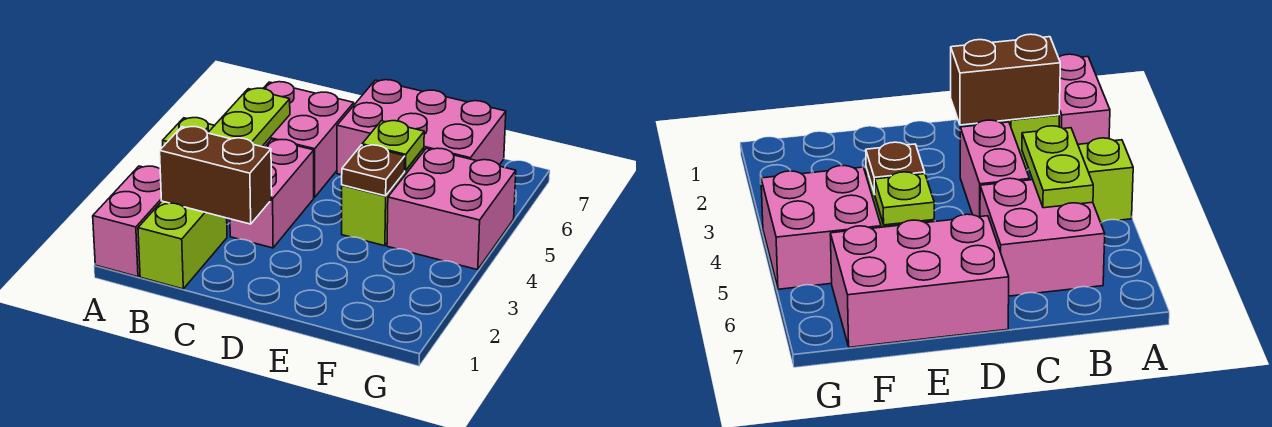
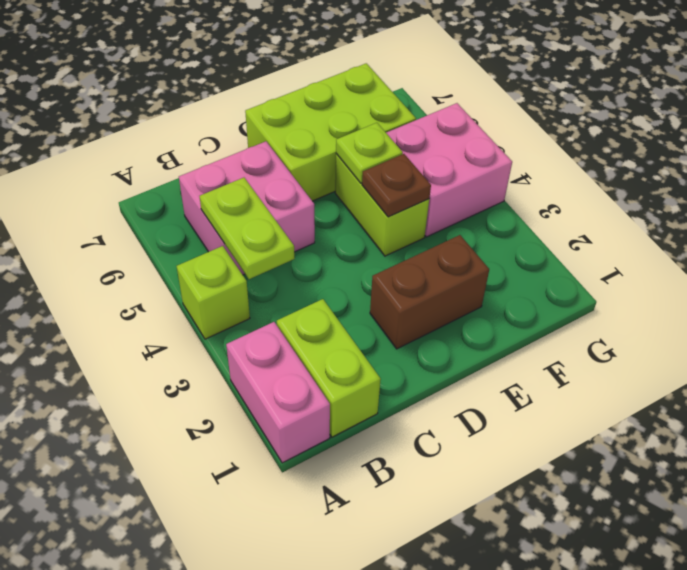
brown brick B2:C2 level 2 -> brown brick D2:E2 level 1
pink brick C3:C4 level 1 -> none
pink brick D6:F7 level 1 -> lime brick D6:F7 level 1

